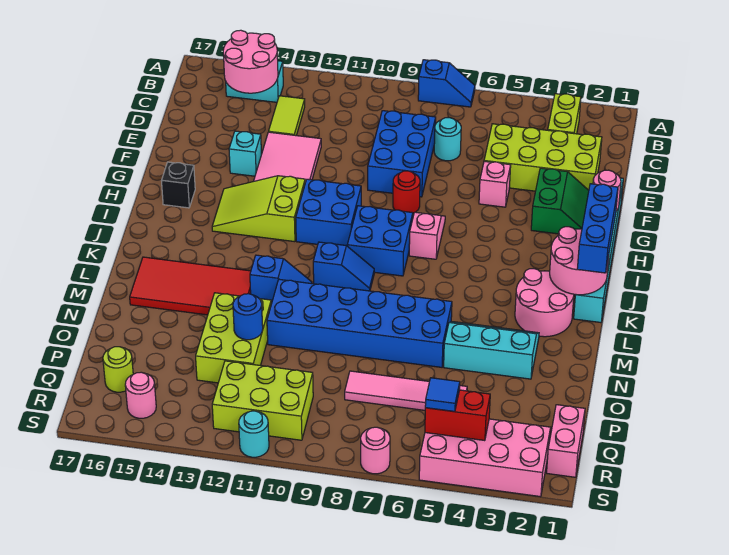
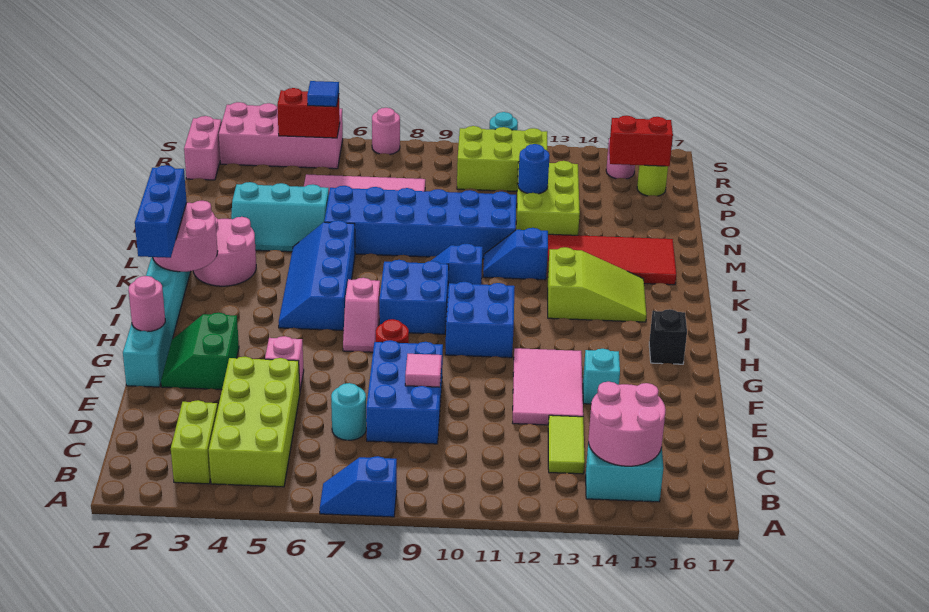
lime brick D2:E5 level 1 -> lime brick B4:E5 level 1
none -> pink tile E9 level 2
lime slope H12:I14 level 1 top 12 -> lime slope J13:K15 level 1 top 13
none -> blue slope I5:L6 level 1 top 6
none -> red brick Q15:Q16 level 2

